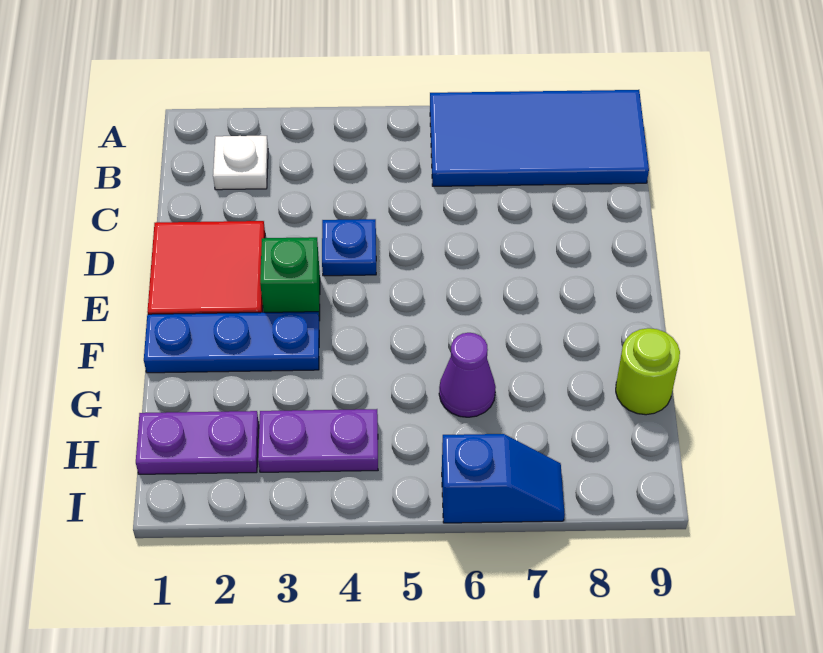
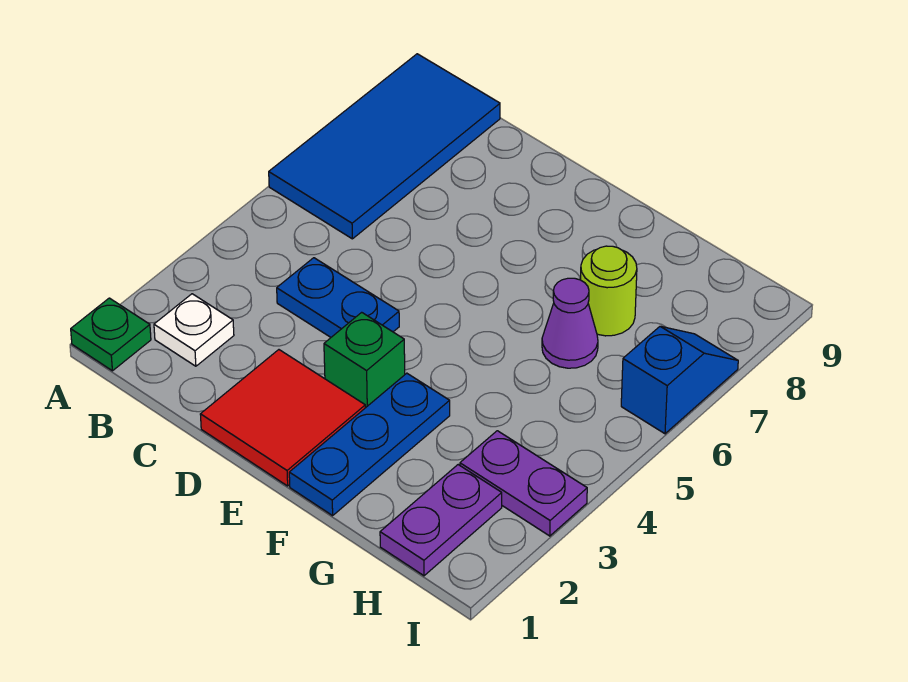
none -> green plate A1 level 1
blue plate D4 level 1 -> blue plate C4:D4 level 1
lime round brick G9 level 1 -> lime round brick G7 level 1
purple plate H3:H4 level 1 -> purple plate H3:I3 level 1

